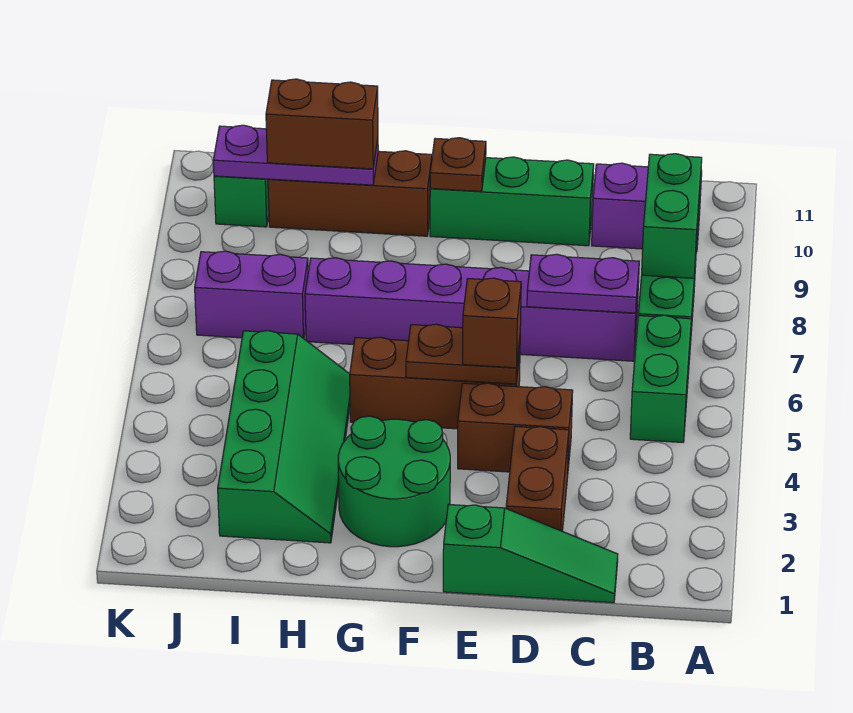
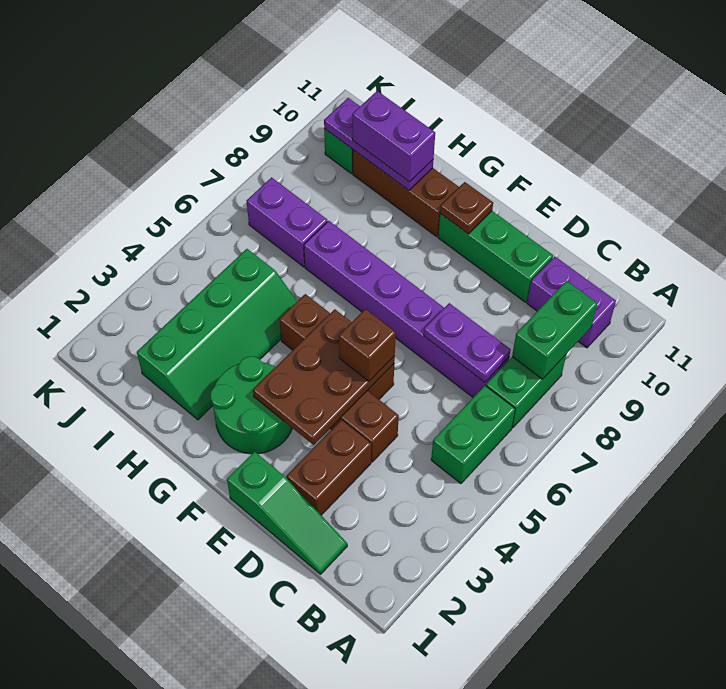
brown plate E5:F5 level 2 -> brown plate E3:F5 level 2
brown brick H10:I10 level 3 -> purple brick H10:I10 level 3

